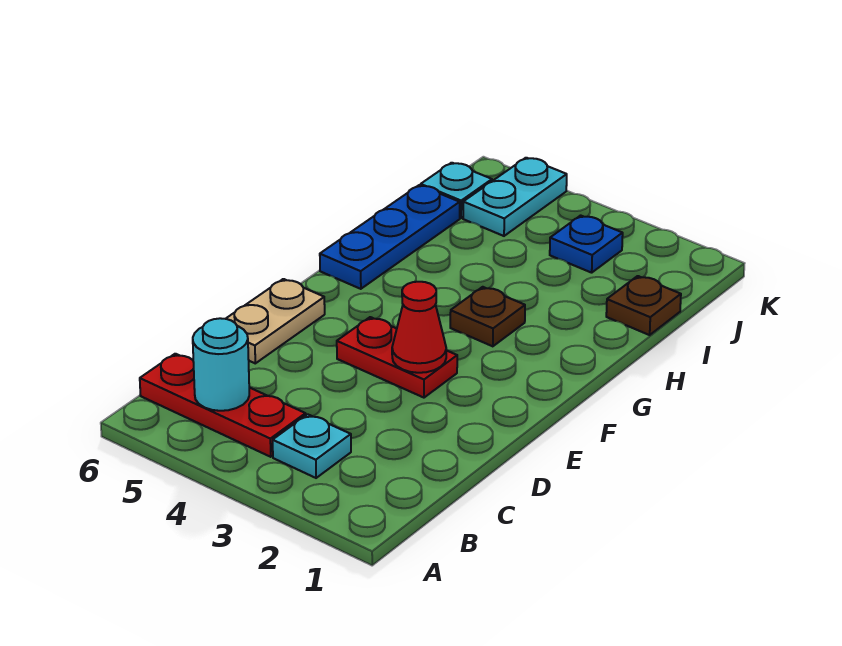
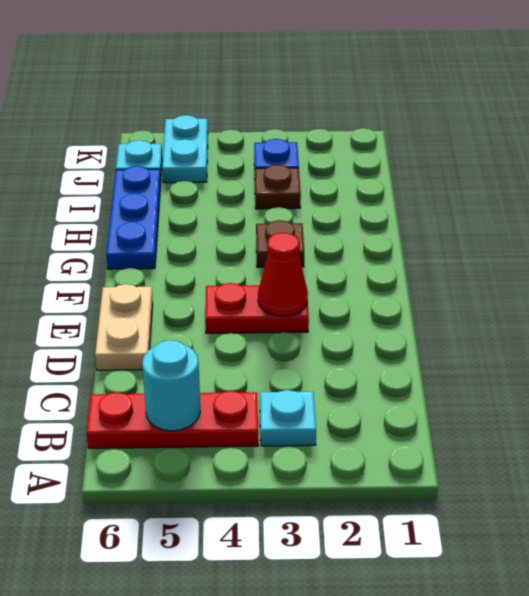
brown plate I1 level 1 -> brown plate I3 level 1

